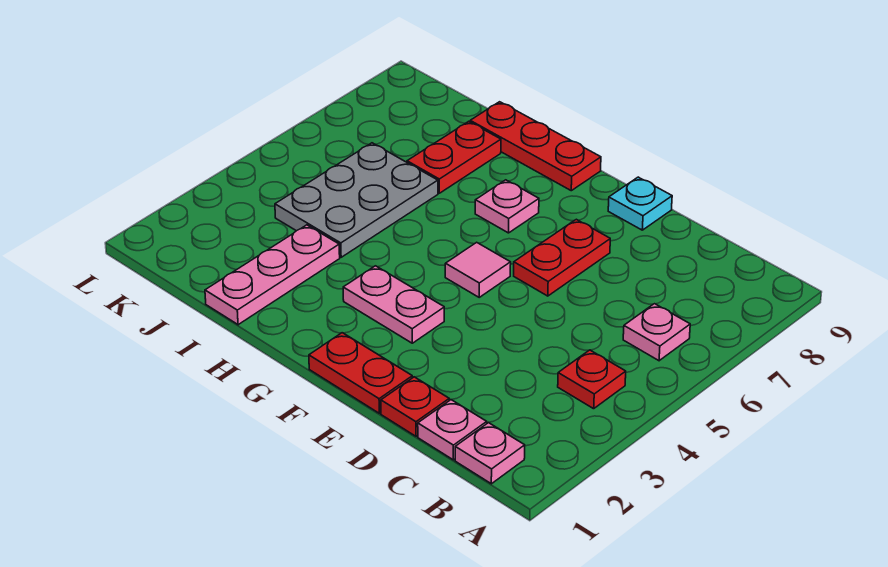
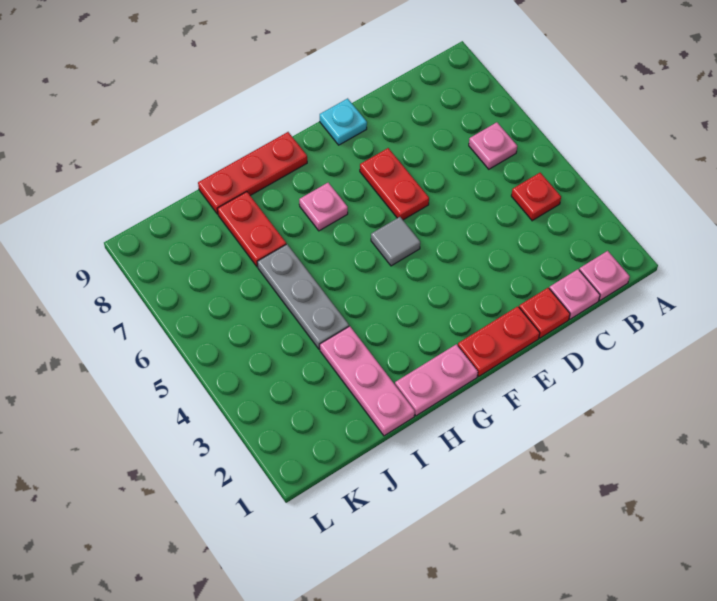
pink plate F3:G3 level 1 -> pink plate G1:H1 level 1
pink tile F5 level 1 -> grey tile F5 level 1
grey plate I4:J6 level 1 -> grey plate I4:I6 level 1

